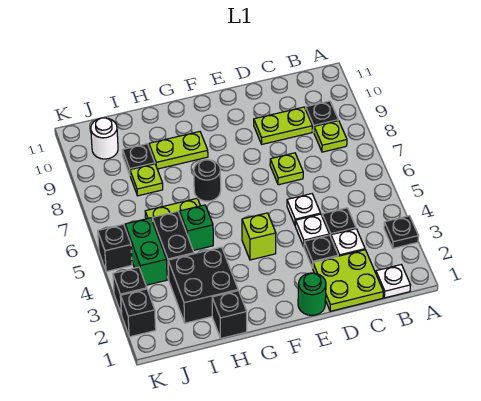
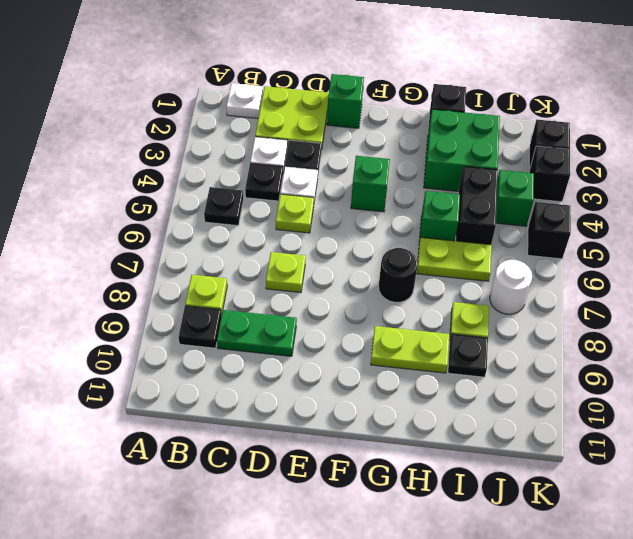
black plate A3 level 1 -> black plate B5 level 1
lime plate C9:D9 level 1 -> green plate C9:D9 level 1
white plate D5 level 1 -> lime plate D5 level 1
green round brick E1 level 1 -> green brick E1 level 1
lime brick F4 level 1 -> green brick F4 level 1
black brick H2:I3 level 1 -> green brick H2:I3 level 1
green brick J4:J5 level 1 -> green brick J4 level 1
white round brick J10 level 1 -> white round brick J7 level 1

